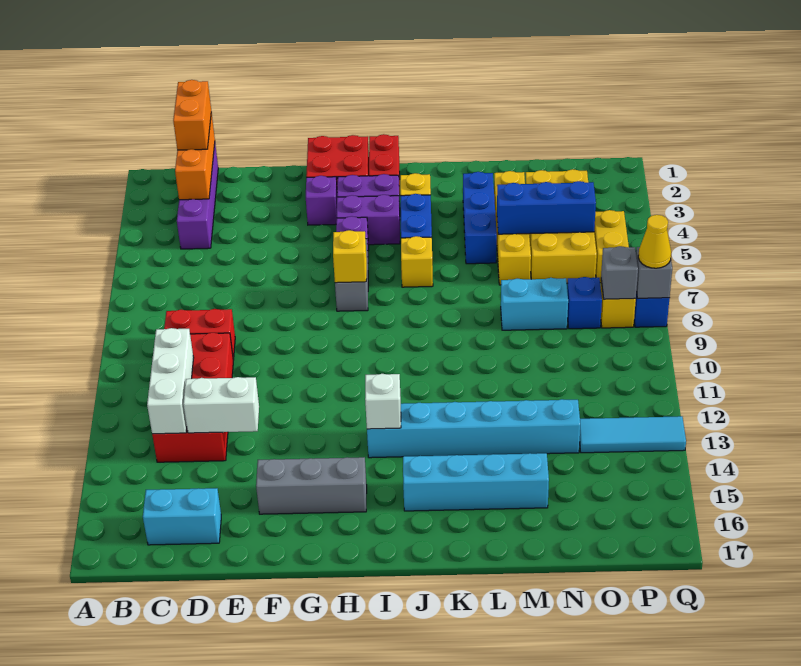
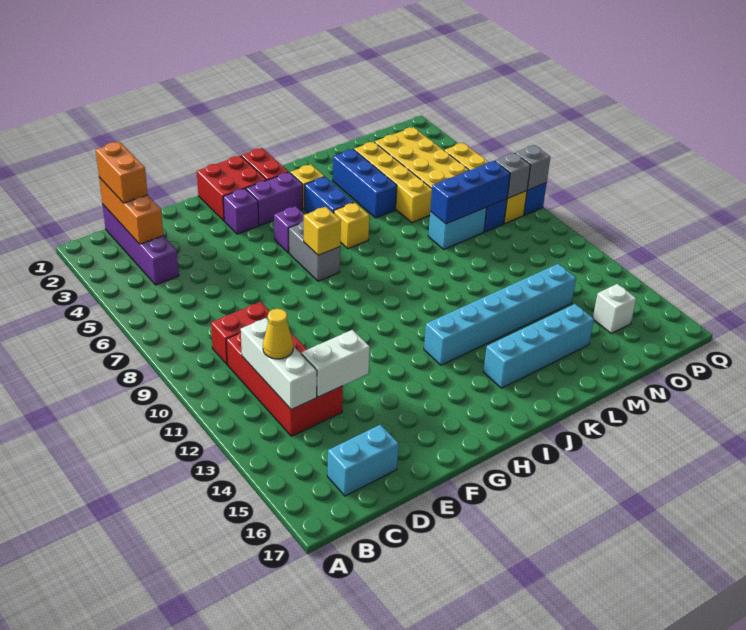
grey brick F15:H15 level 1 -> none
purple brick H4:I4 level 1 -> none
white brick I13 level 2 -> white brick O15 level 1
blue brick M5:O5 level 2 -> blue brick M8:O8 level 2
cyan tile O13:Q13 level 1 -> none
yellow cone Q8 level 3 -> yellow cone C12 level 3

